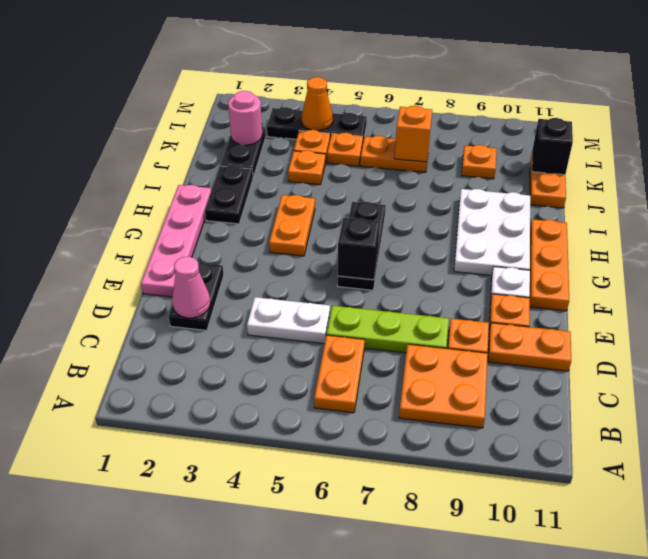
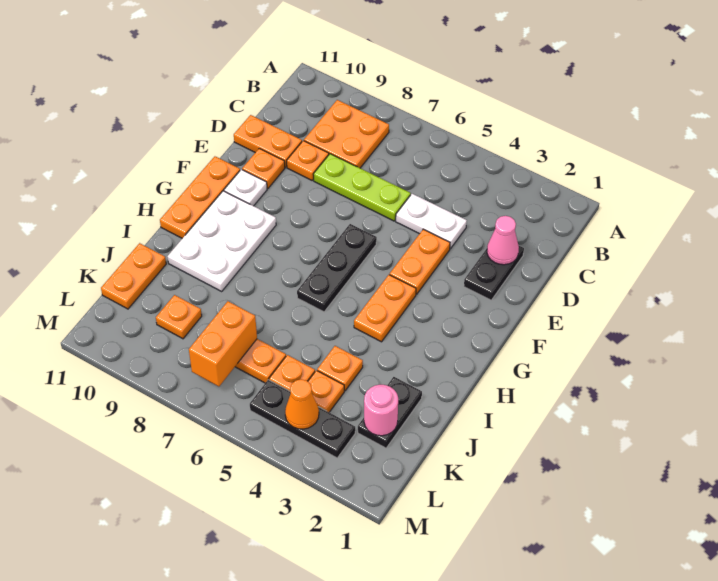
orange plate B6:C6 level 1 -> orange plate E4:F4 level 1
pink plate E1:H1 level 1 -> none
black brick F6 level 2 -> none
black plate H2:I2 level 1 -> none
orange brick K7 level 2 -> orange brick K7:L7 level 2
black brick K11 level 2 -> none

